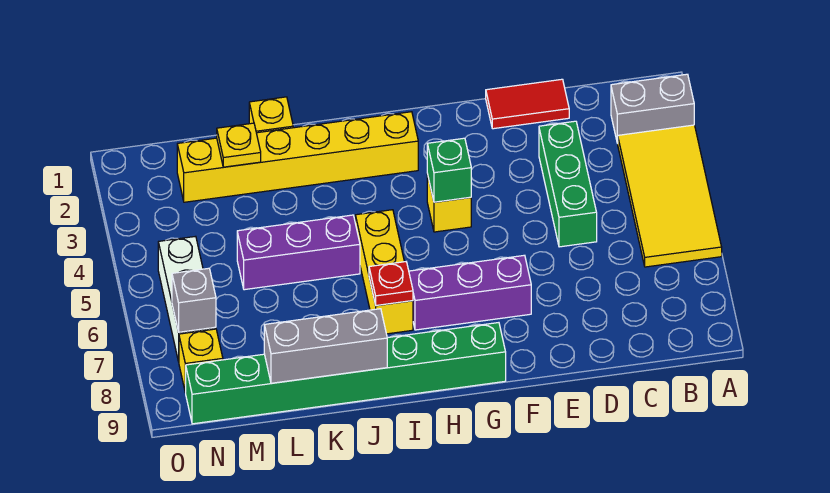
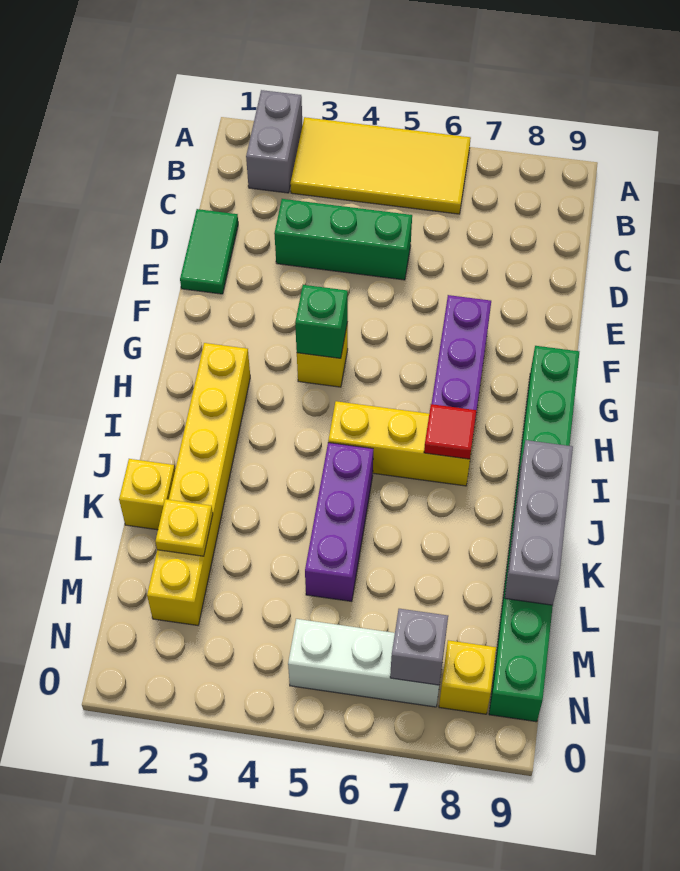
red tile D1:E1 level 1 -> green tile D1:E1 level 1
red plate I7 level 2 -> red tile I7 level 2

